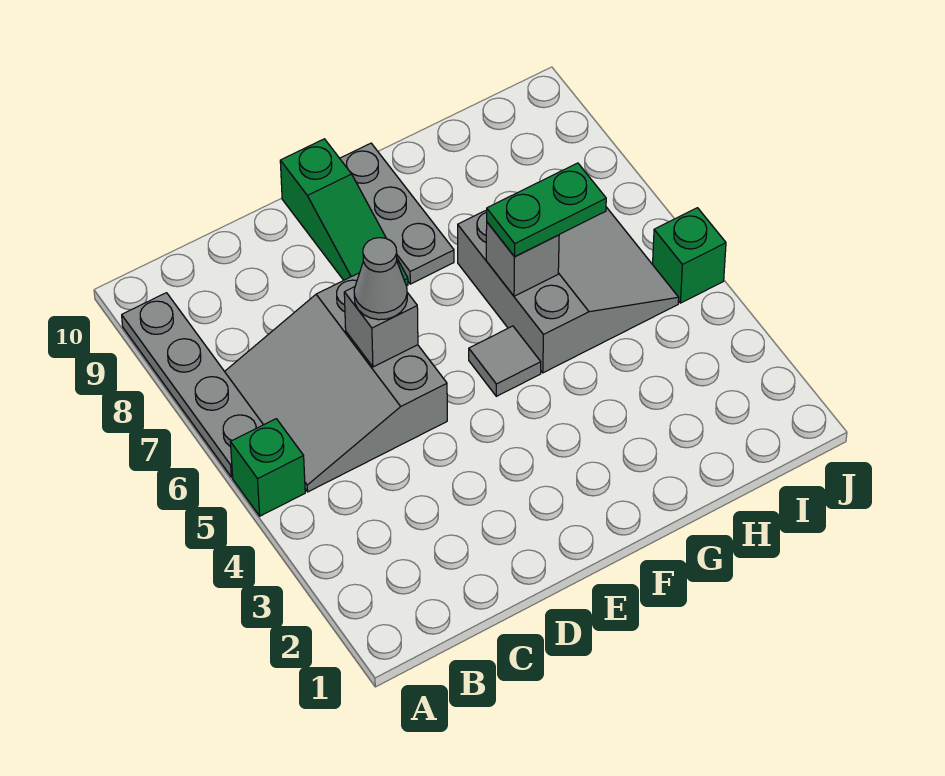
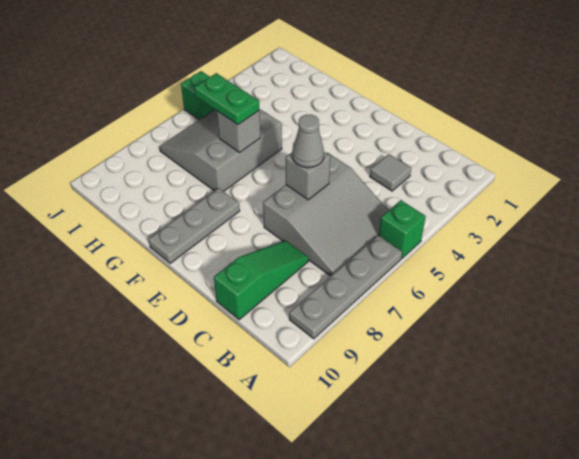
green slope E8:E10 level 1 top 10 -> green slope C8:C10 level 1 top 10
grey tile F5 level 1 -> grey tile C3 level 1

